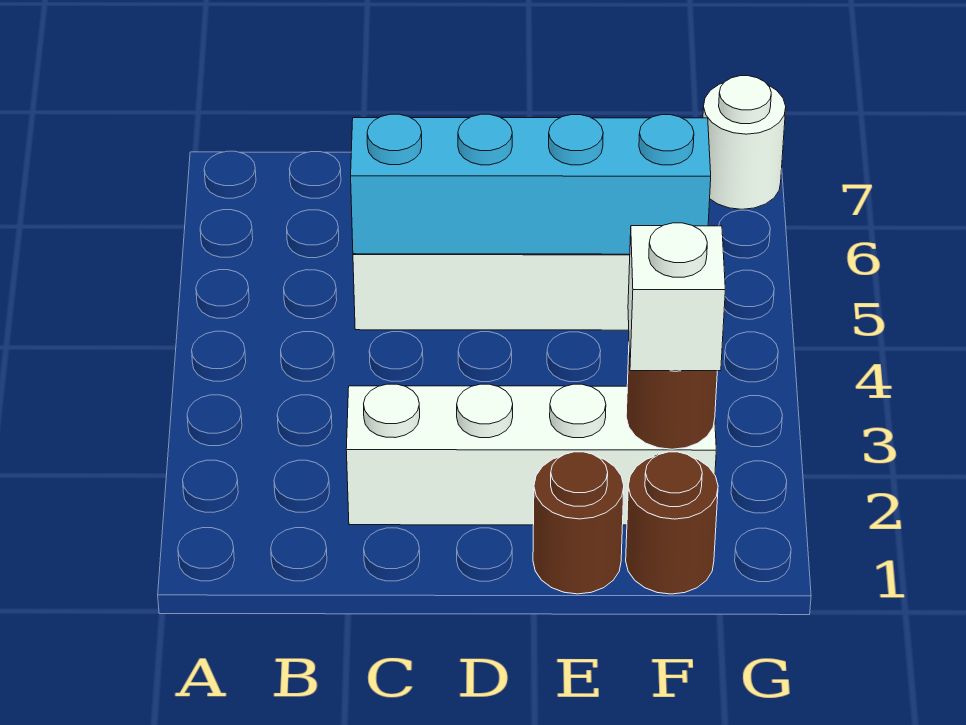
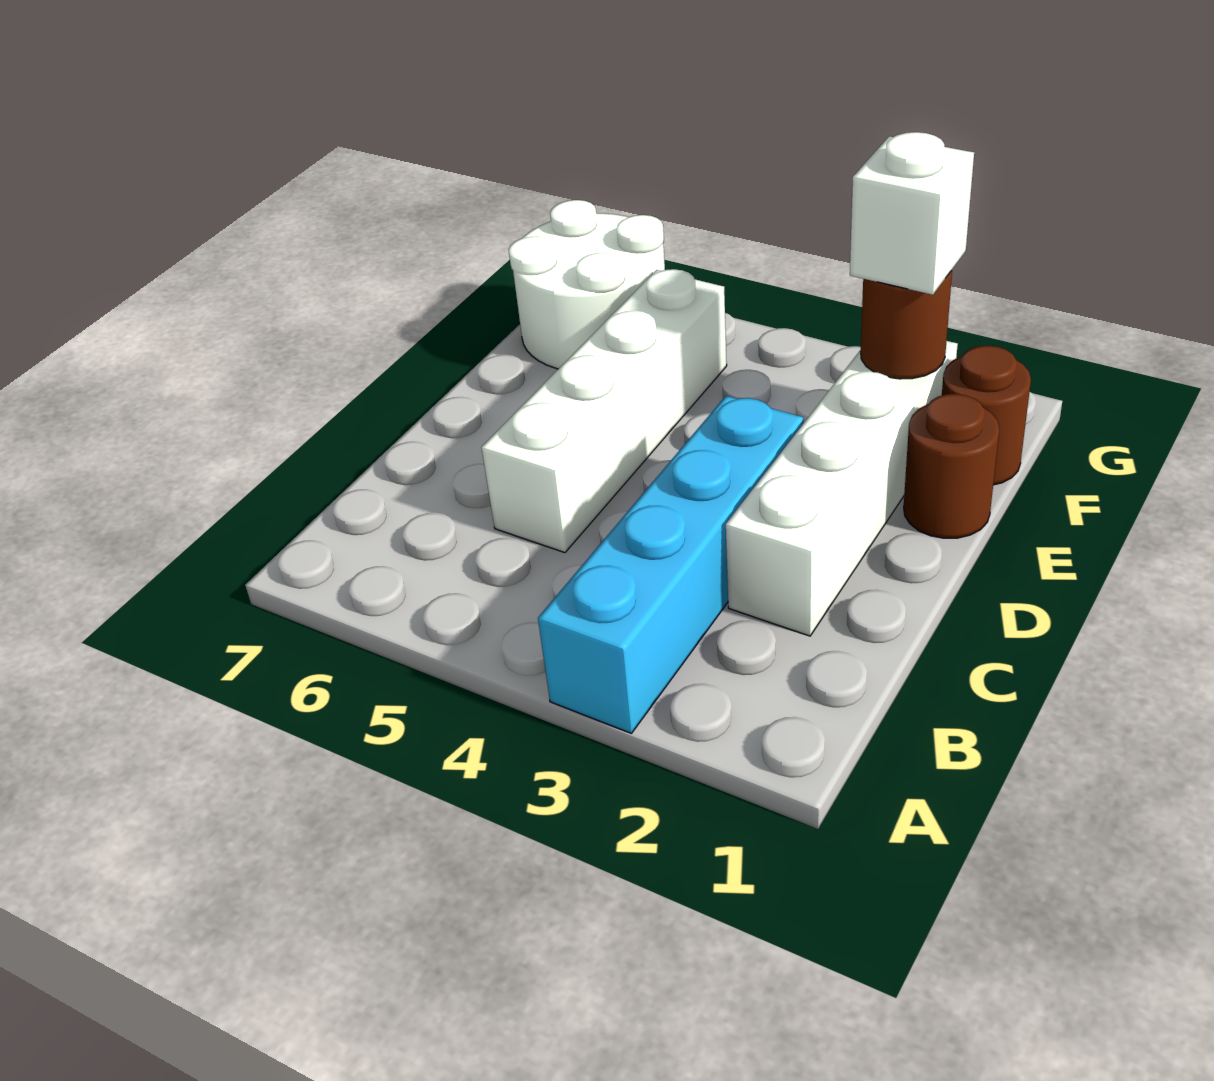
cyan brick C5:F5 level 2 -> cyan brick A3:D3 level 1
white round brick G7 level 1 -> white round brick F6:G7 level 1

